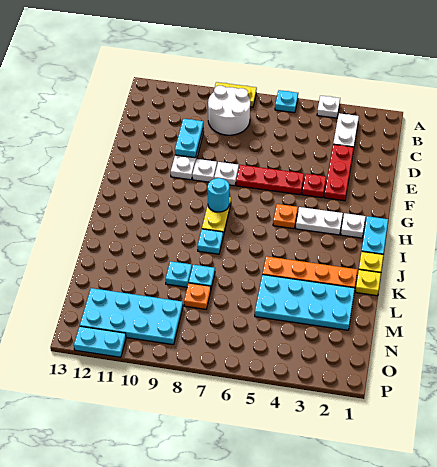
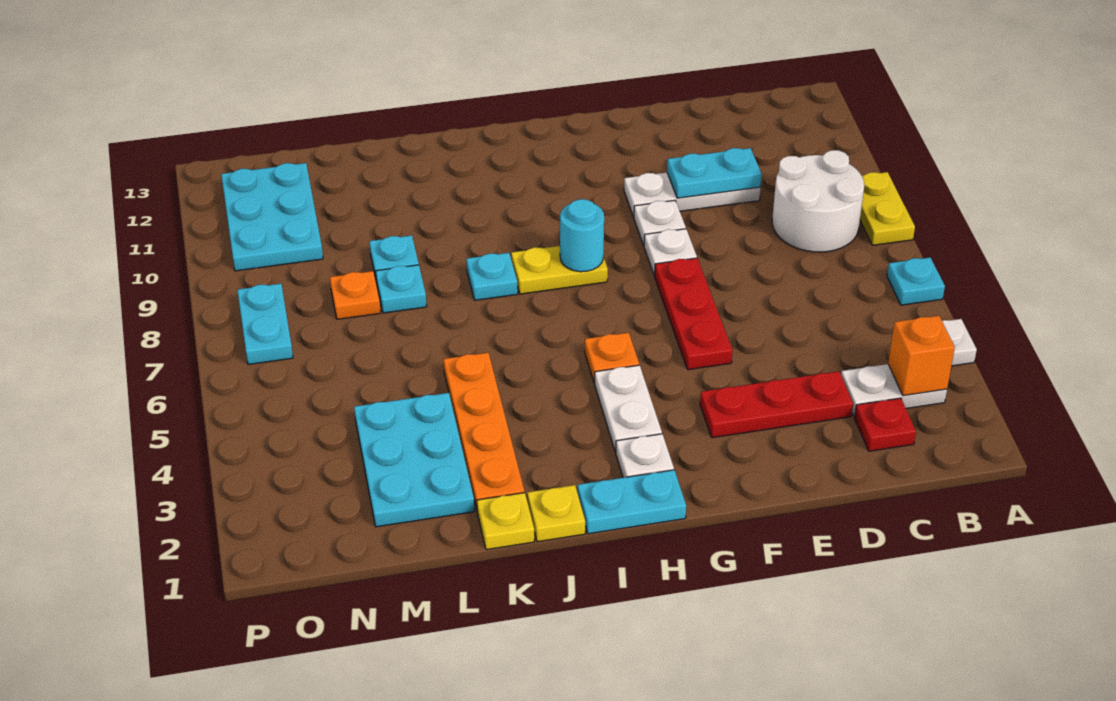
none -> orange brick B3 level 2
red plate F4 level 1 -> red plate C2 level 1
cyan plate L2:M5 level 1 -> cyan plate L2:M4 level 1
cyan plate N9:O12 level 1 -> cyan plate N10:O12 level 1
cyan plate P11:P12 level 1 -> cyan plate O7:O8 level 1

